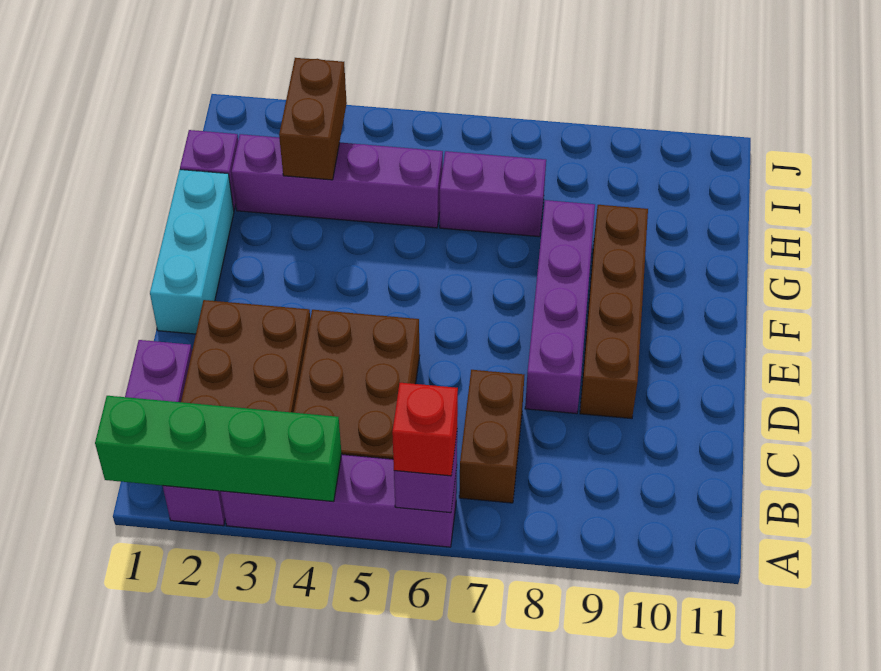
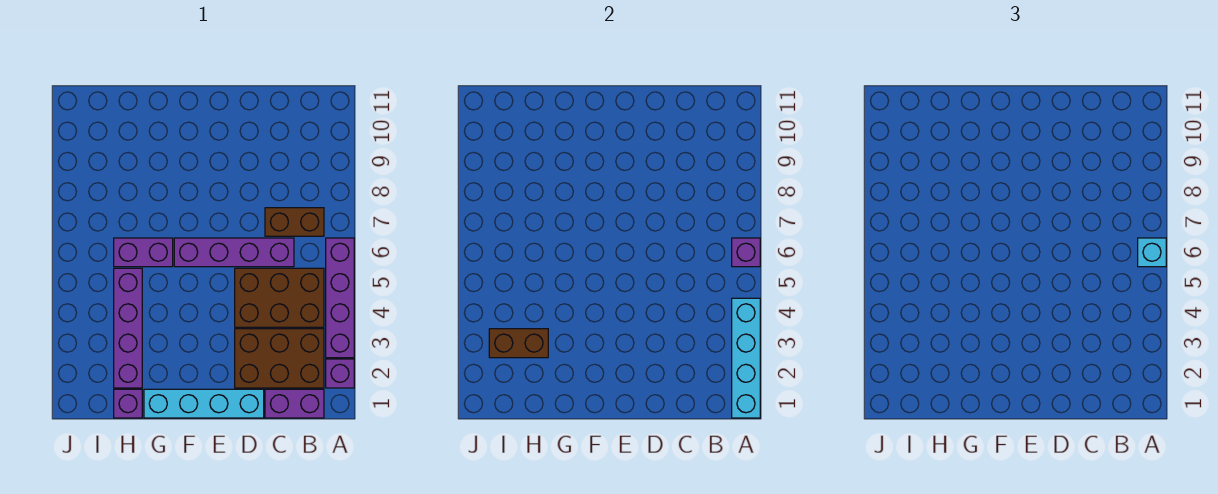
green brick A1:A4 level 2 -> cyan brick A1:A4 level 2
red brick A6 level 3 -> cyan brick A6 level 3
purple brick D8:G8 level 1 -> purple brick C6:F6 level 1
brown brick D9:G9 level 1 -> none
cyan brick E1:G1 level 1 -> cyan brick D1:G1 level 1
purple brick H6:H7 level 1 -> purple brick G6:H6 level 1

